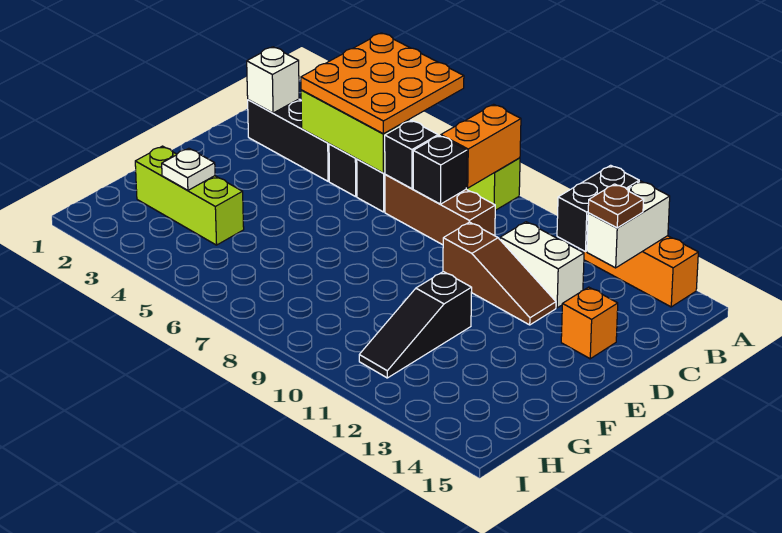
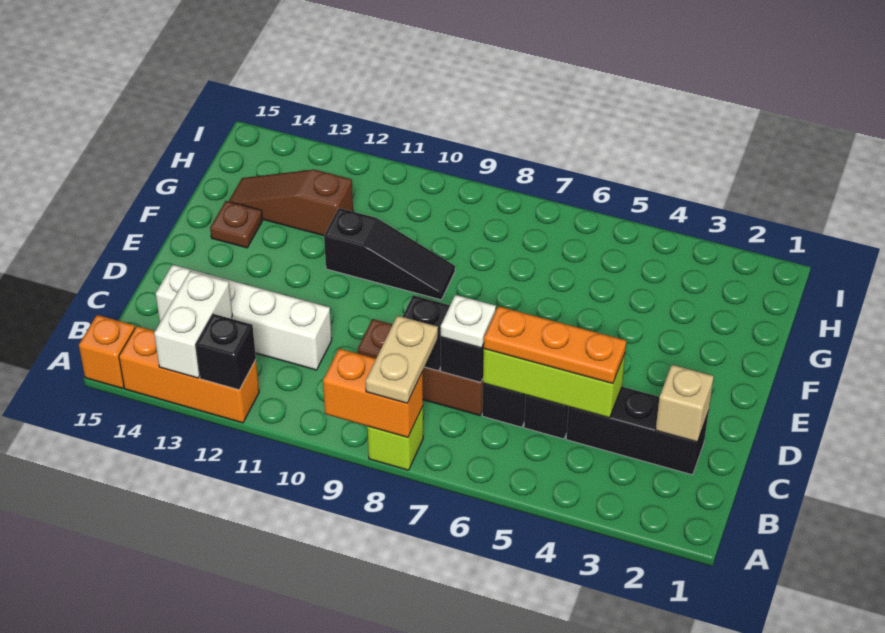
orange plate A4:C6 level 3 -> orange plate C4:C6 level 3
orange brick A8:B8 level 2 -> orange brick A8:A9 level 2
none -> tan plate A8:B8 level 3
black brick A12:B12 level 2 -> black brick A12 level 2
brown plate B13 level 3 -> brown plate F14 level 1
white brick C2 level 2 -> tan brick C2 level 2
white brick C11:C12 level 1 -> white brick C11:C14 level 1
brown slope D10:D12 level 1 top 10 -> brown slope G12:G14 level 1 top 12
orange brick D14 level 1 -> orange brick A15 level 1
black slope F11:H11 level 1 top F -> black slope F9:F11 level 1 top 11
lime brick G2:G4 level 1 -> none
white plate G3 level 2 -> white plate C7 level 3

